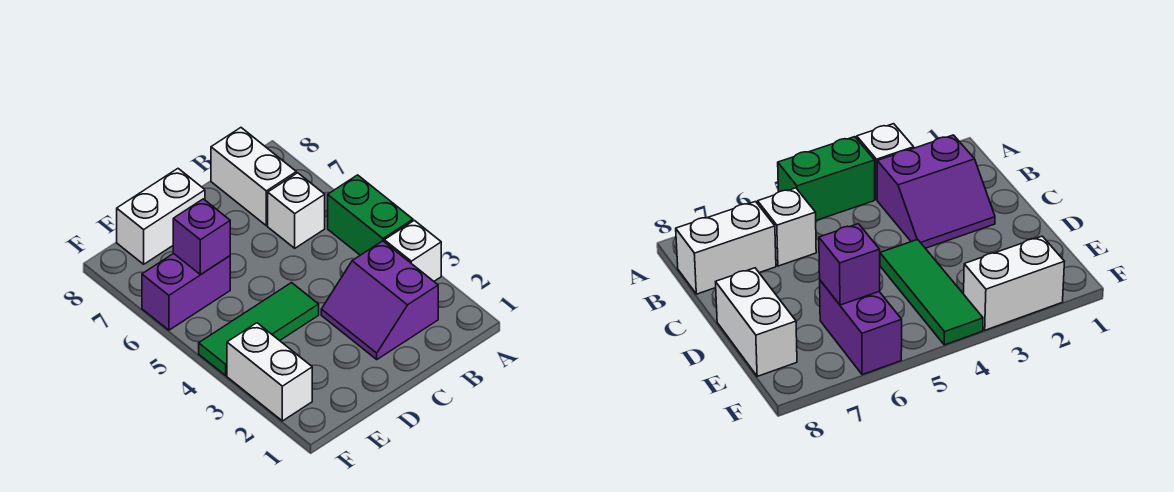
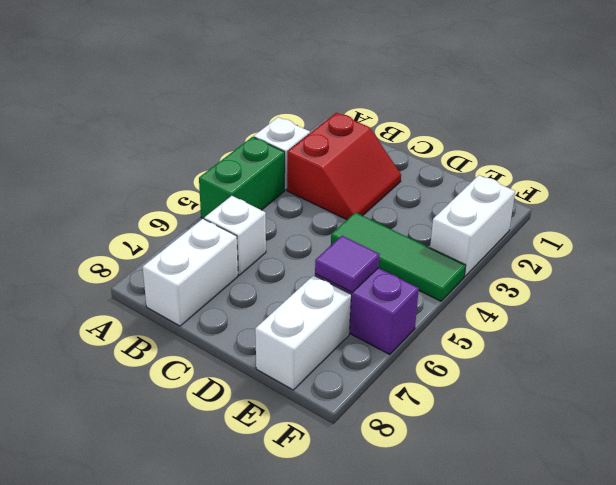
purple slope B2:C3 level 1 top B -> red slope B2:C3 level 1 top B
white brick D8:E8 level 1 -> white brick E7:E8 level 1
purple brick E6 level 2 -> purple tile E6 level 2

